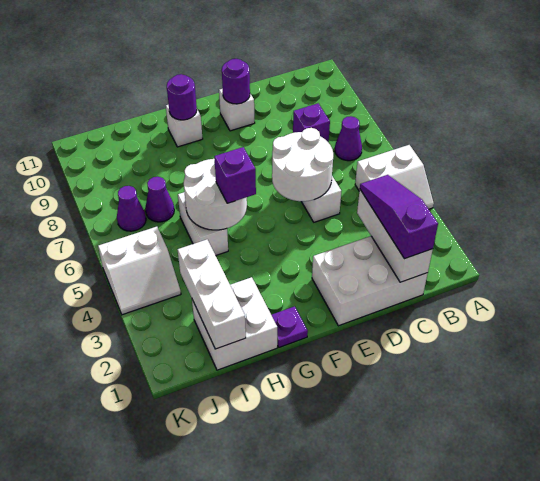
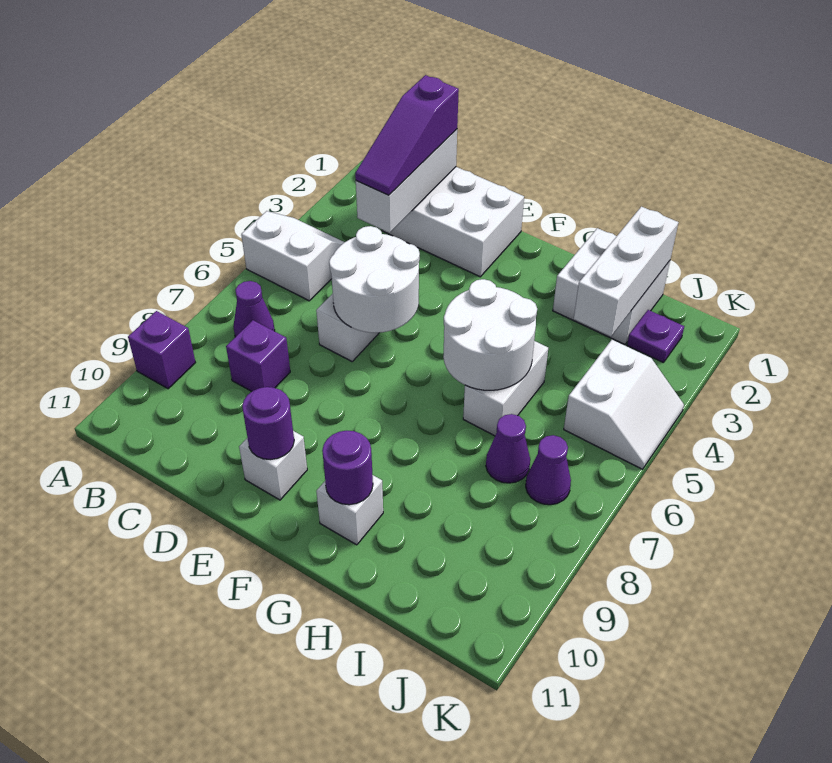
purple plate G1 level 1 -> purple plate J2 level 1
purple brick G5 level 3 -> purple brick A9 level 1
white slope J4:K5 level 1 top 5 -> white slope J4:K5 level 1 top J

